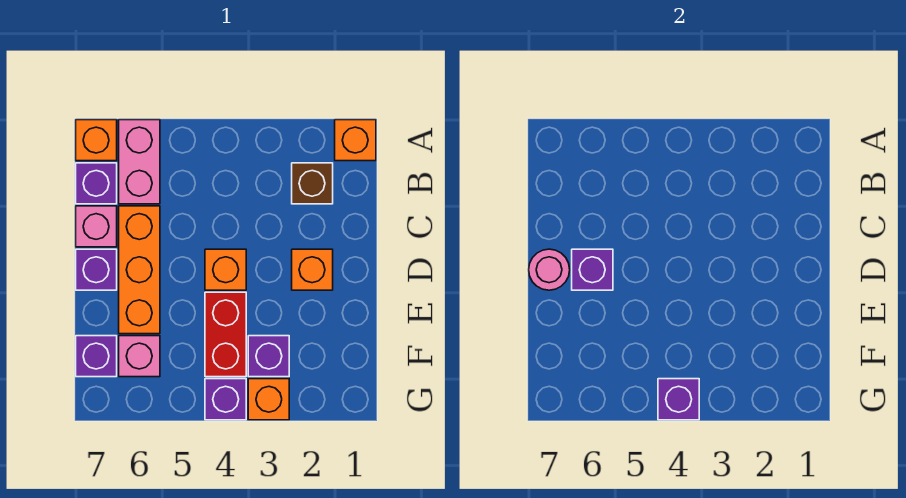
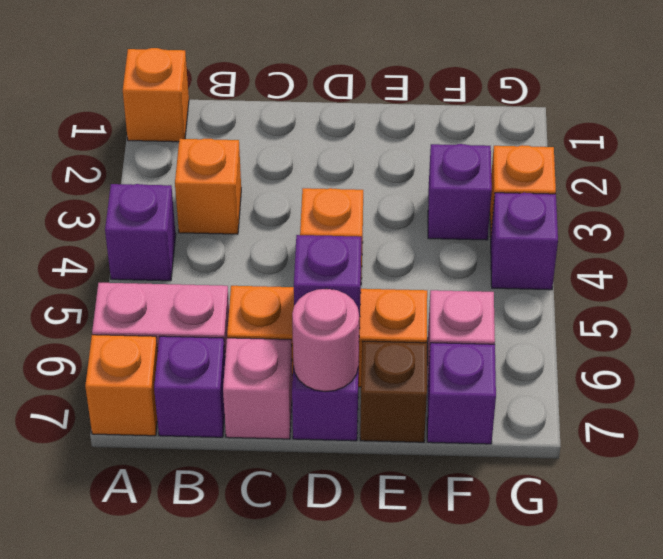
brown brick B2 level 1 -> brown brick E7 level 1
orange brick D2 level 1 -> orange brick B3 level 1
red brick E4:F4 level 1 -> none
purple brick G4 level 2 -> purple brick A4 level 1

